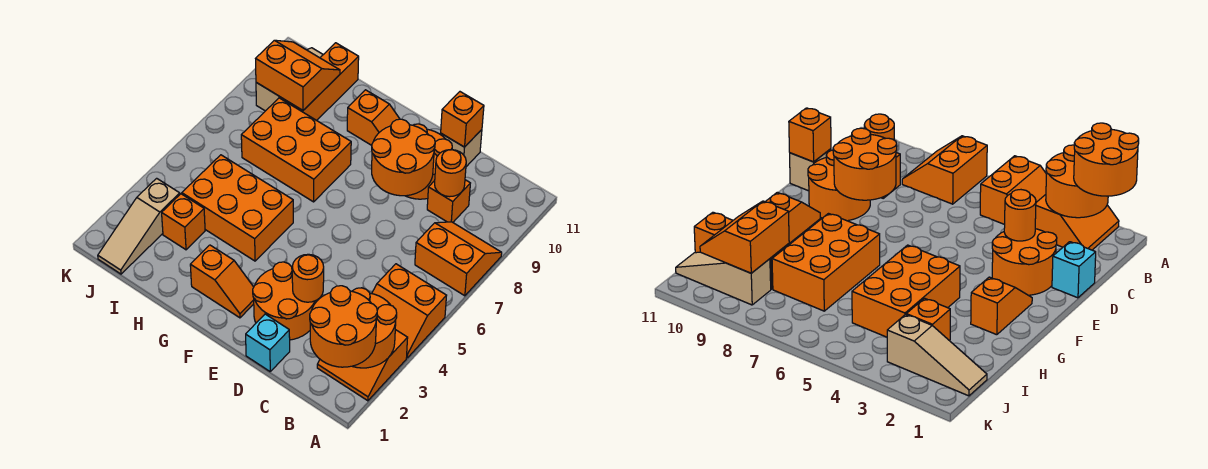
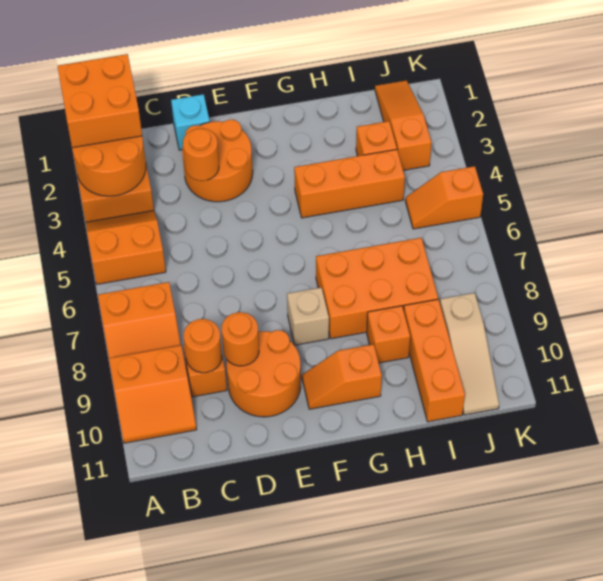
orange round brick A1:B2 level 3 -> orange brick A1:B2 level 3
orange round brick D8:E9 level 2 -> orange round brick D9 level 2
tan brick D11 level 1 -> tan brick F8 level 1
orange brick D11 level 2 -> orange brick H9 level 1
orange slope F2:G2 level 1 top G -> orange slope J5:K5 level 1 top K
orange brick G4:I5 level 1 -> orange brick G4:I4 level 1
orange slope I9:J10 level 2 top 9 -> orange slope A9:B10 level 1 top 9
tan slope J1:J3 level 1 top 3 -> orange slope J1:J3 level 1 top 3

